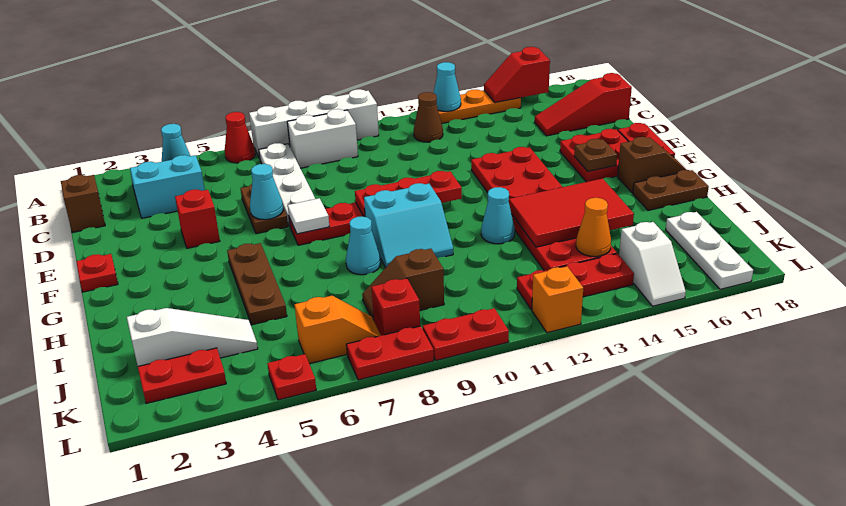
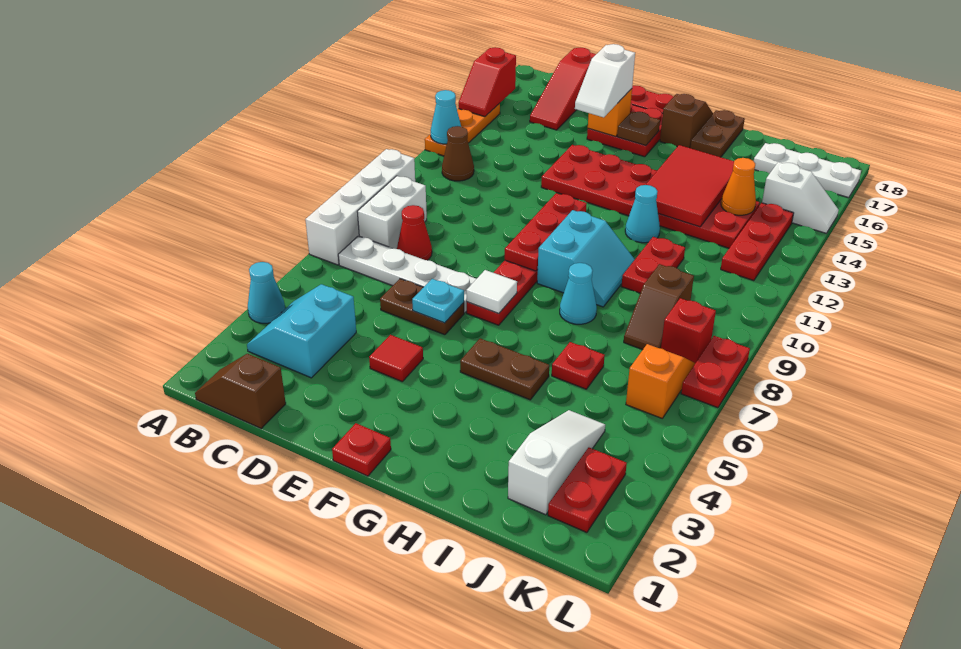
red cone A6 level 1 -> red cone C8 level 1
red brick E4 level 1 -> red tile E4 level 1
cyan cone E6 level 2 -> cyan plate E6 level 2
none -> white slope E15:E16 level 3 top 16
brown plate G5:I5 level 1 -> brown plate G5:H5 level 1
red plate L5 level 1 -> red plate I6 level 1
red plate L9:L10 level 1 -> red plate I10:I11 level 1
orange brick L12 level 1 -> orange brick E16 level 2

